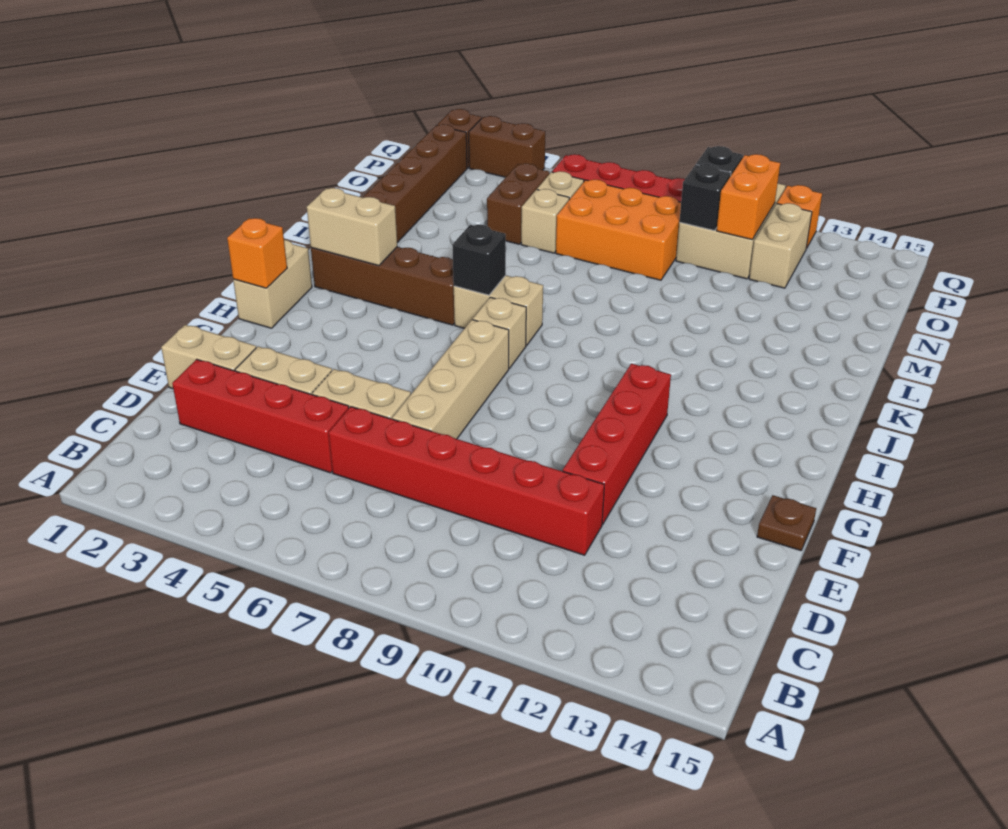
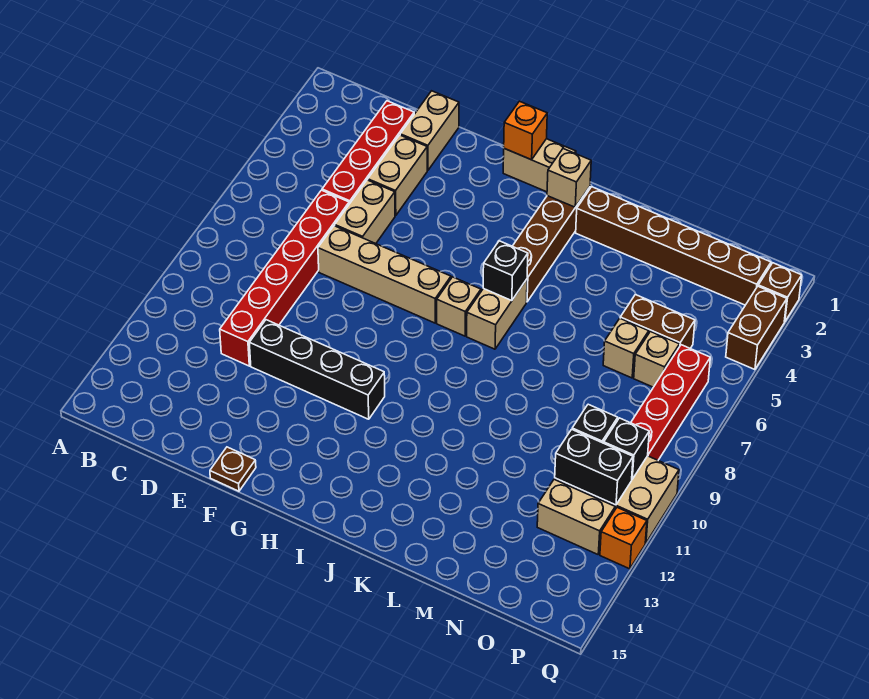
red brick E11:H11 level 1 -> black brick E11:H11 level 1
tan brick J2:J3 level 2 -> tan brick J2 level 2
orange brick N7:O9 level 1 -> none
orange brick O11:P11 level 2 -> black brick O11:P11 level 2

